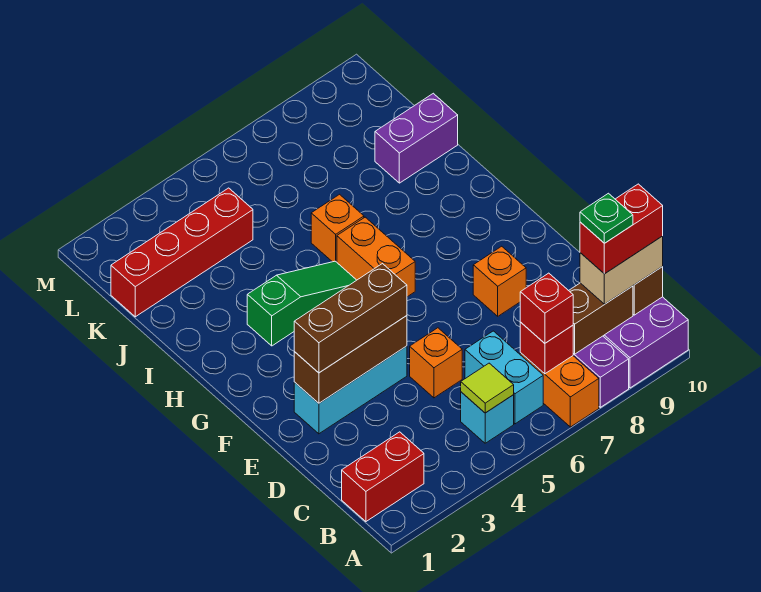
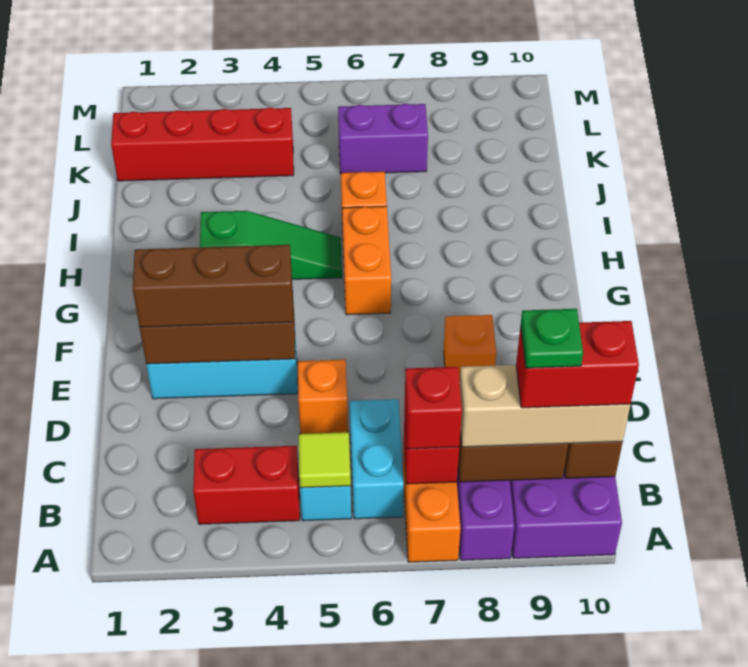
red brick B1:B2 level 1 -> red brick B3:B4 level 1
tan brick B9:B10 level 3 -> tan brick B8:B10 level 3
purple brick J9:J10 level 1 -> purple brick K6:K7 level 1

